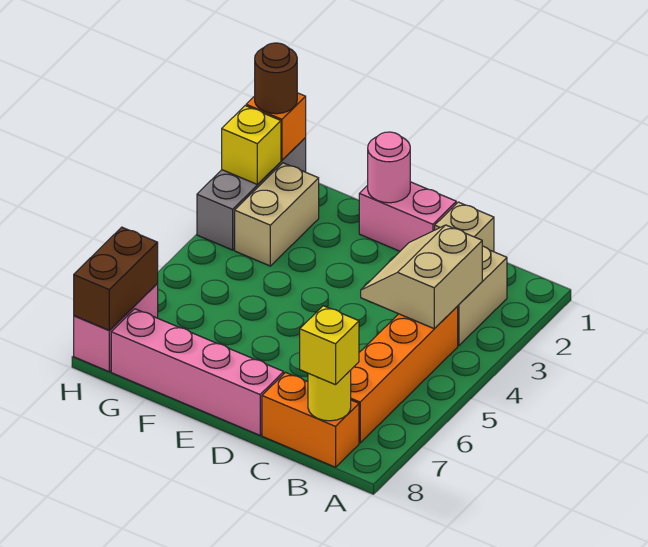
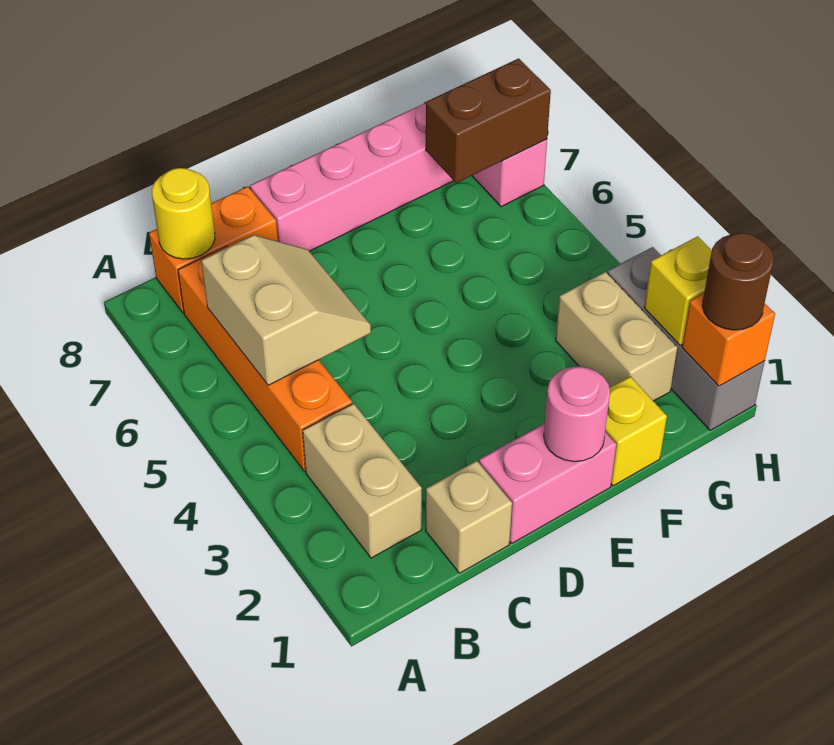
tan slope B3:C4 level 2 top B -> tan slope B5:C6 level 2 top B
yellow brick B8 level 3 -> yellow brick F1 level 1
brown brick H7:H8 level 2 -> brown brick G7:H7 level 2

